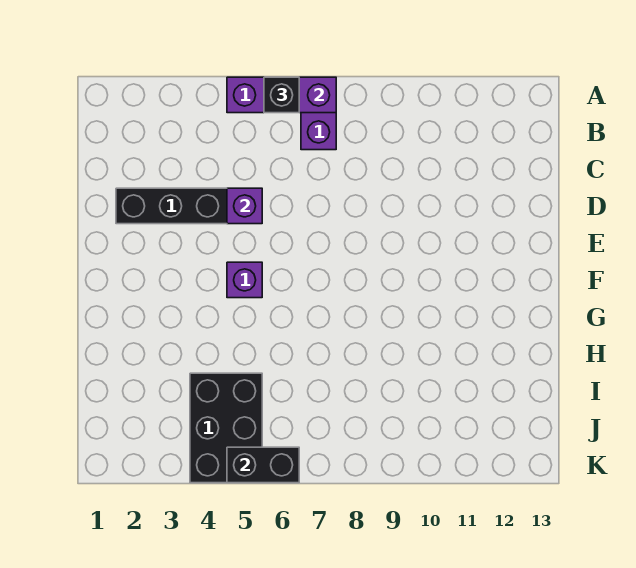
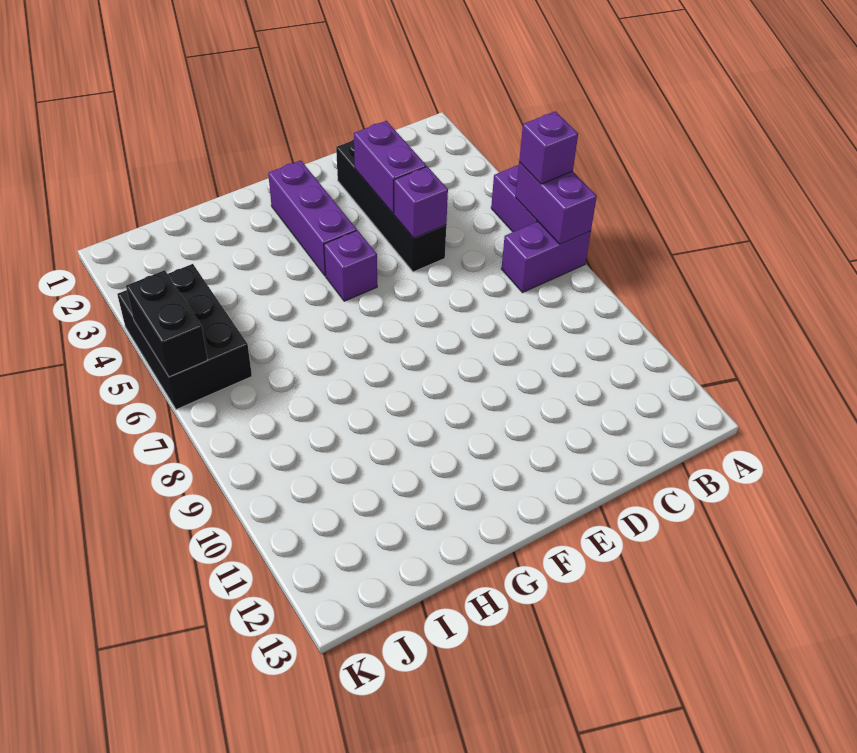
black brick A6 level 3 -> purple brick A6 level 3
none -> purple brick D3:D4 level 2
none -> purple brick F2:F4 level 1
black brick I4:K5 level 1 -> black brick J4:K6 level 1

